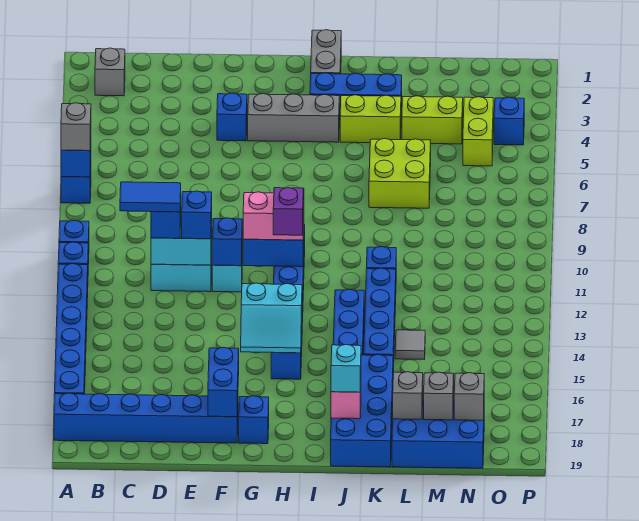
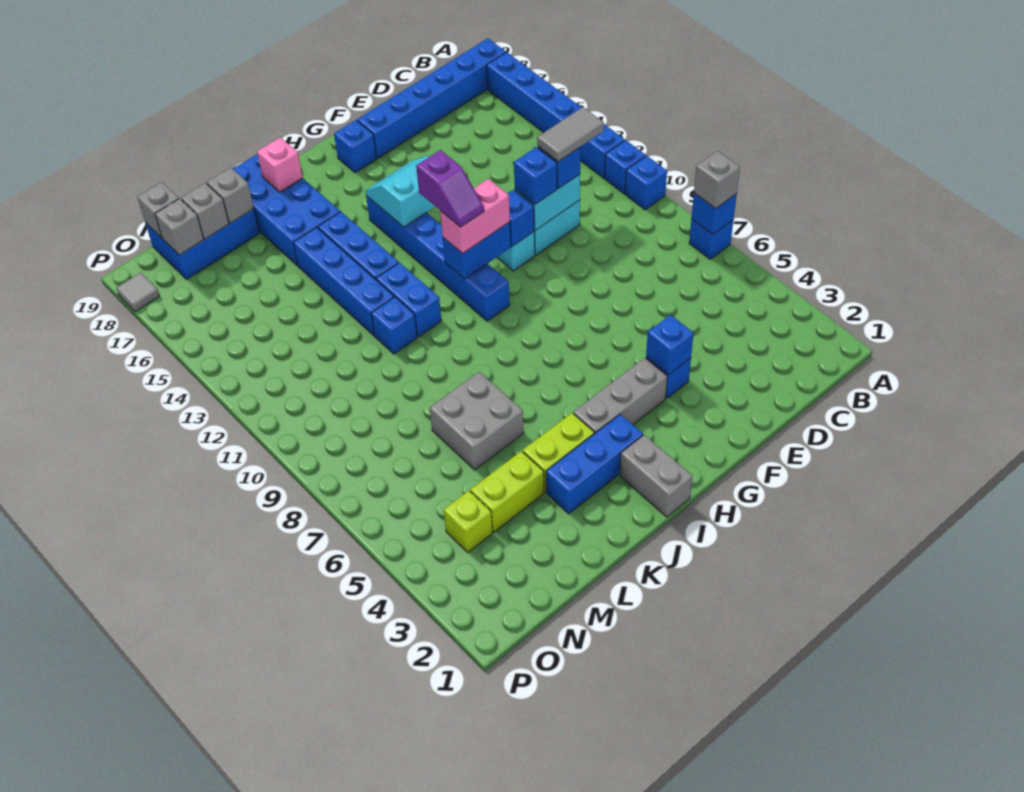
grey brick B2 level 1 -> grey brick N19 level 2
blue tile C11:D11 level 4 -> grey tile C11:D11 level 4
blue brick F17:F18 level 2 -> blue brick J11:J12 level 1
cyan brick J18 level 3 -> none
lime brick K6:L7 level 1 -> grey brick K6:L7 level 1
grey tile L14 level 1 -> grey tile P18 level 1
lime brick N4:N5 level 1 -> lime brick N4 level 1
blue brick O4 level 1 -> blue brick F4 level 2

